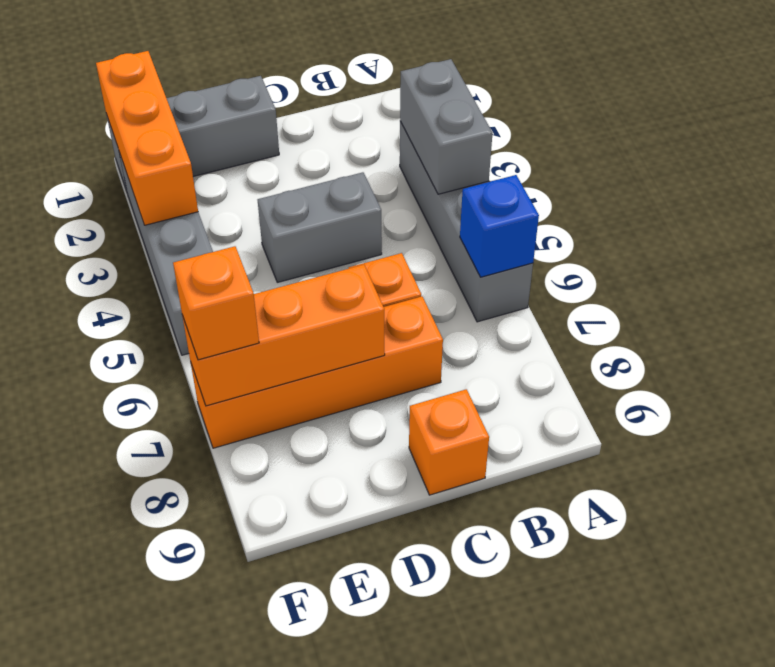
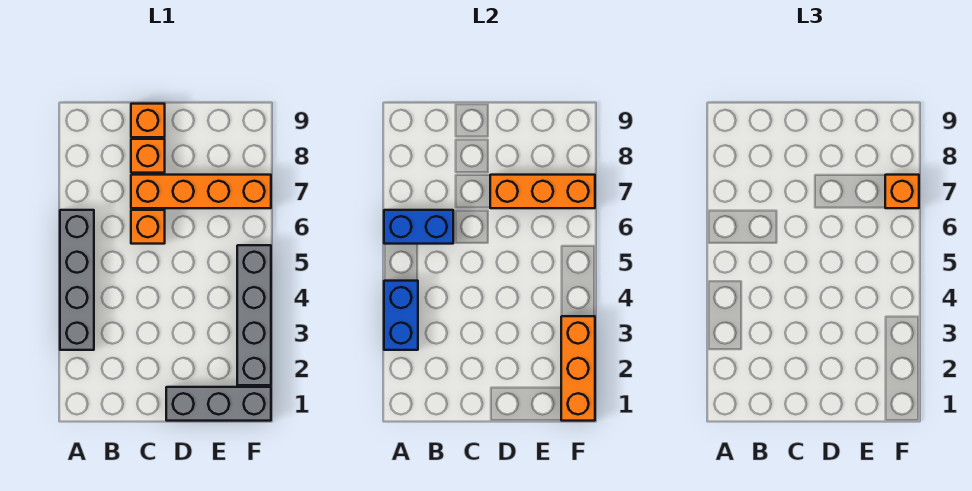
grey brick A3:A4 level 2 -> blue brick A3:A4 level 2
blue brick A6 level 2 -> blue brick A6:B6 level 2
grey brick C4:D4 level 1 -> none
none -> orange brick C8 level 1

